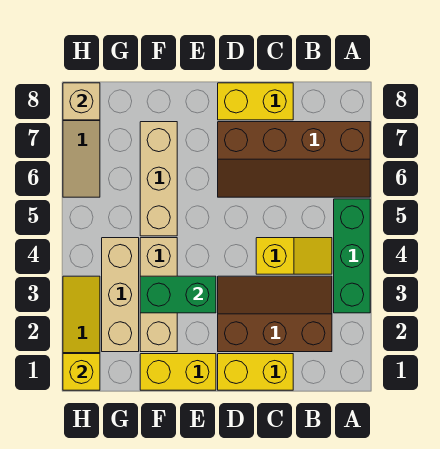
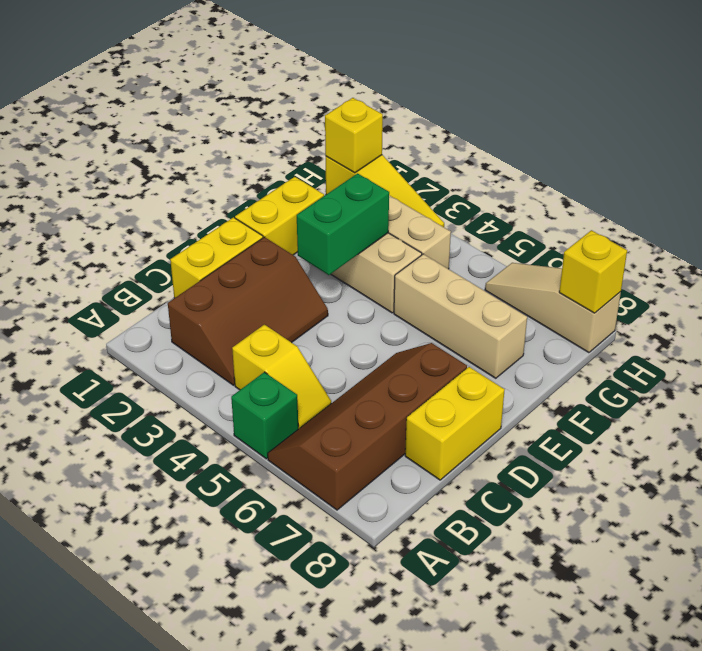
green brick A3:A5 level 1 -> green brick A5 level 1
yellow slope B4:C4 level 1 top C -> yellow slope B4:B5 level 1 top 4
tan brick H8 level 2 -> yellow brick H8 level 2

